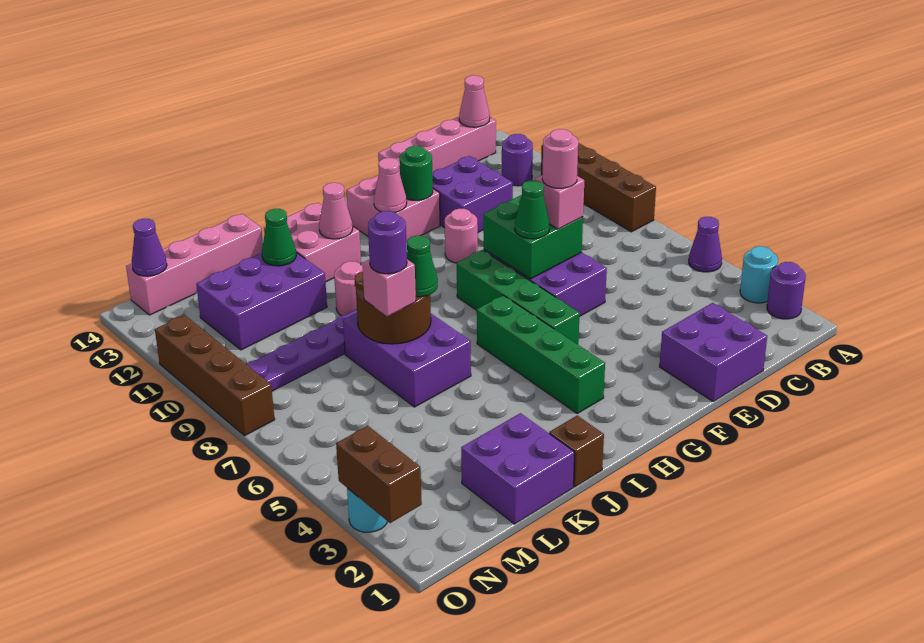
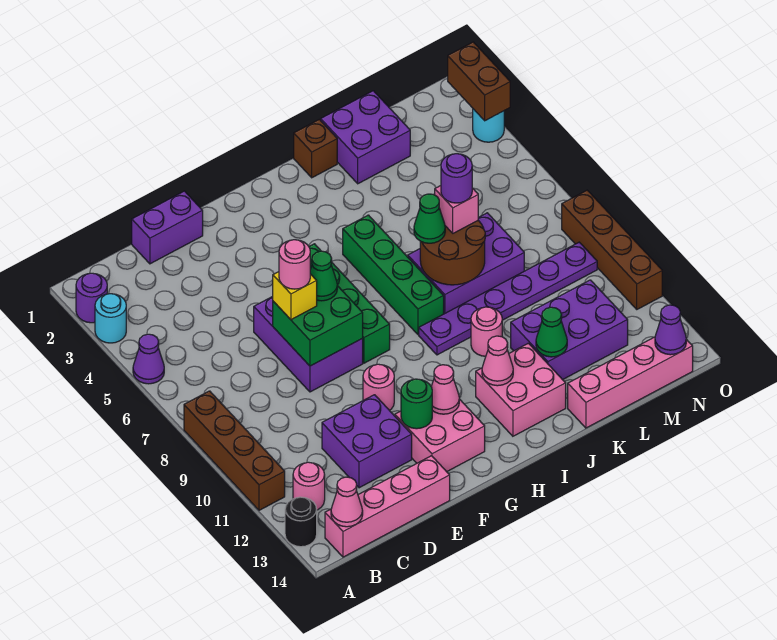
none -> black round brick A13 level 1
purple round brick B12 level 1 -> pink round brick B12 level 1
purple brick D1:E2 level 1 -> purple brick D1:E1 level 1
pink brick E7 level 3 -> yellow brick E7 level 3
green brick H3:H6 level 1 -> green brick I5:I8 level 1
purple brick J6:K8 level 1 -> purple brick J7:L8 level 1

